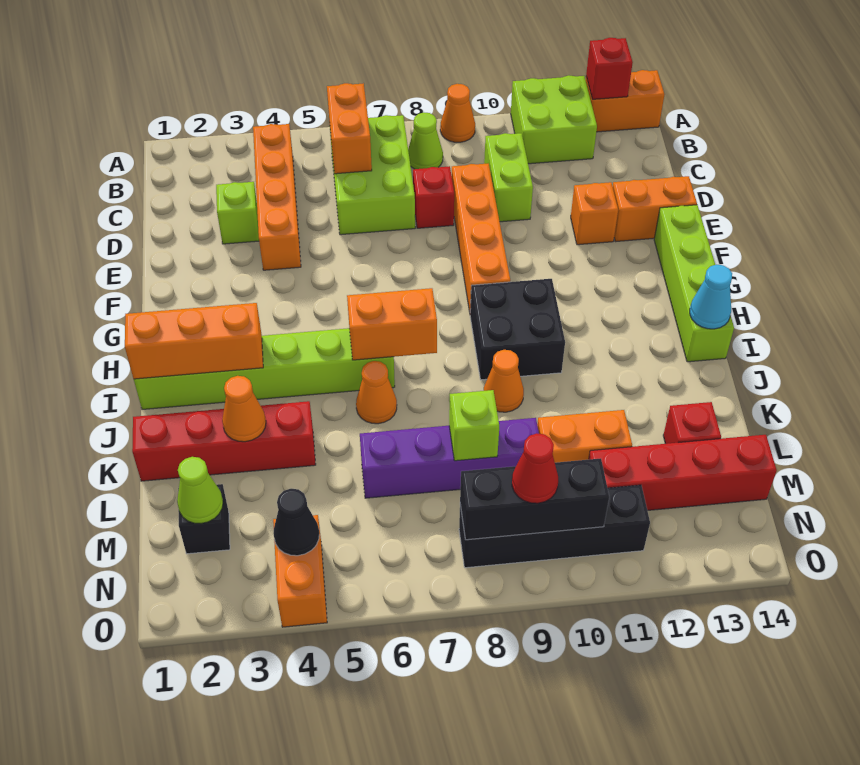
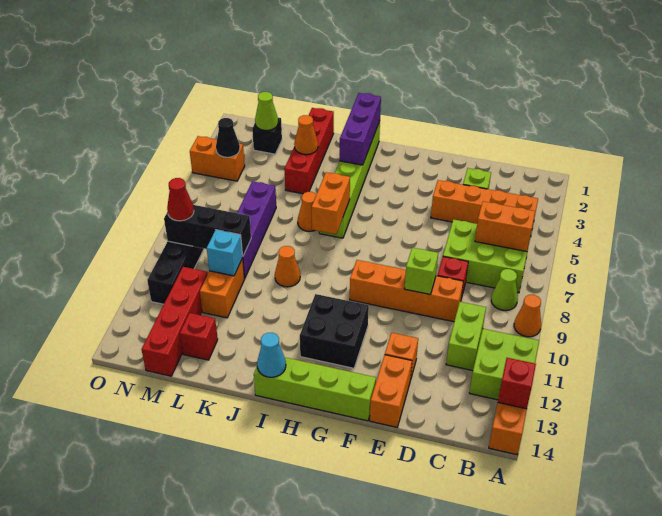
lime brick C10:D10 level 1 -> lime brick C10:C11 level 1
black brick H9:I10 level 1 -> black brick G11:H12 level 1
orange brick I1:I3 level 2 -> purple brick I1:I3 level 2
lime brick L8 level 2 -> lime brick E9 level 2
none -> cyan brick L10 level 2
black brick N8:N10 level 2 -> black brick L9:N9 level 2

